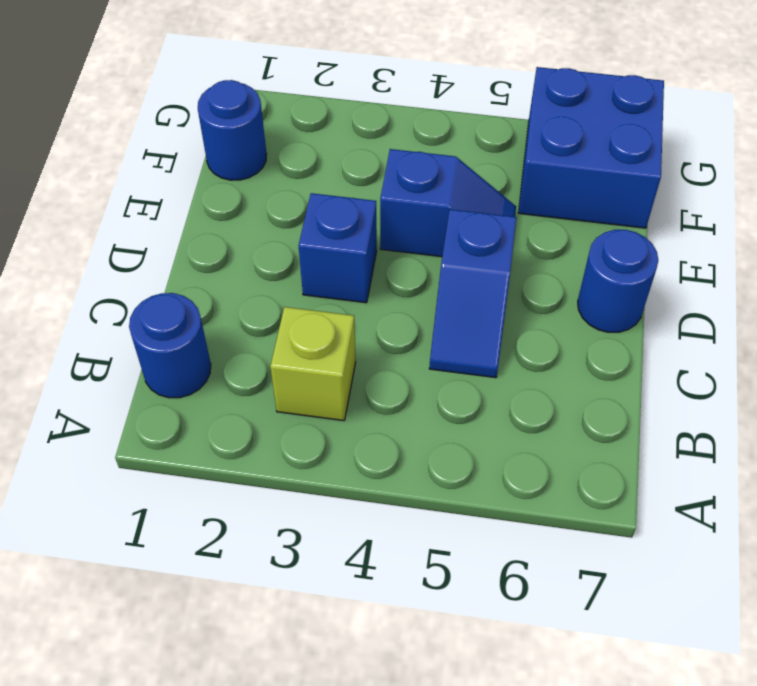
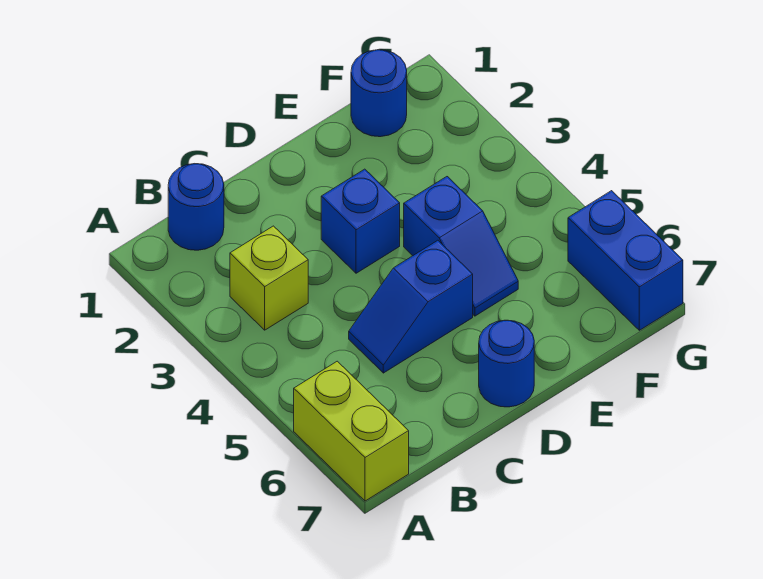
none -> lime brick A6:A7 level 1
blue brick F6:G7 level 1 -> blue brick G6:G7 level 1

